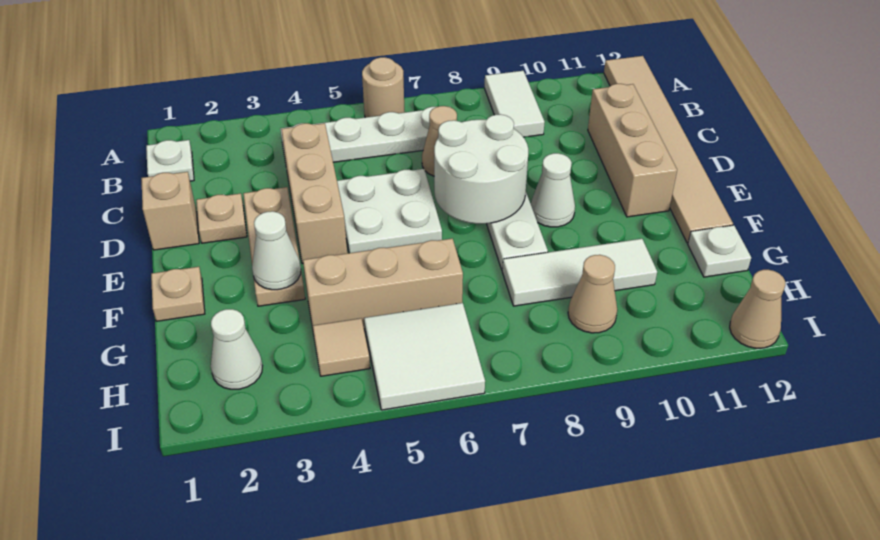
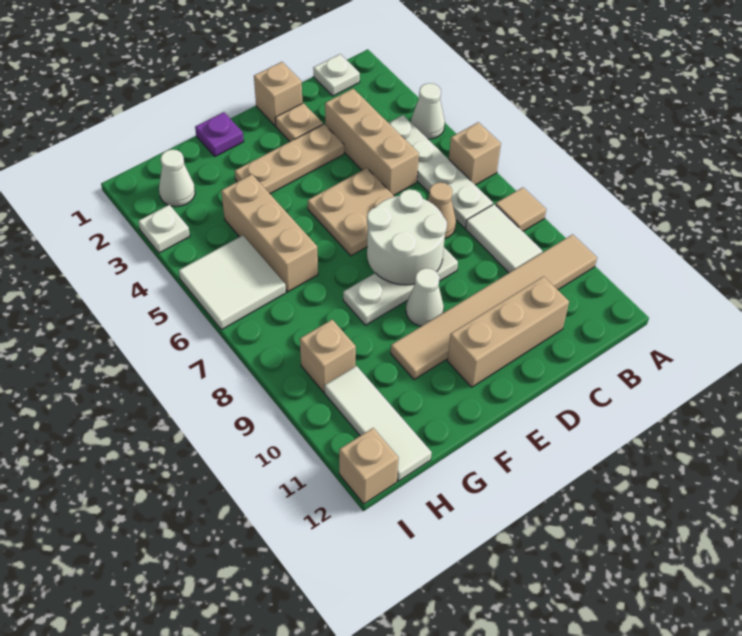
tan round brick A6 level 1 -> tan brick A6 level 1
white tile A9:B9 level 1 -> white tile B8:B9 level 1
tan tile A12:F12 level 1 -> tan tile A10:F10 level 1
tan brick C4:E4 level 1 -> tan brick C3:C5 level 1
white plate D5:E6 level 1 -> tan plate D5:E6 level 1
tan plate F1 level 1 -> purple plate F1 level 1
white cone F3 level 2 -> white cone A4 level 1
white tile G8:G10 level 1 -> white tile H10:H12 level 1
white plate G12 level 1 -> white plate I3 level 1
tan tile H4 level 1 -> tan tile A8 level 1
tan cone H9 level 1 -> tan brick H9 level 1
tan cone I12 level 1 -> tan brick I12 level 1

